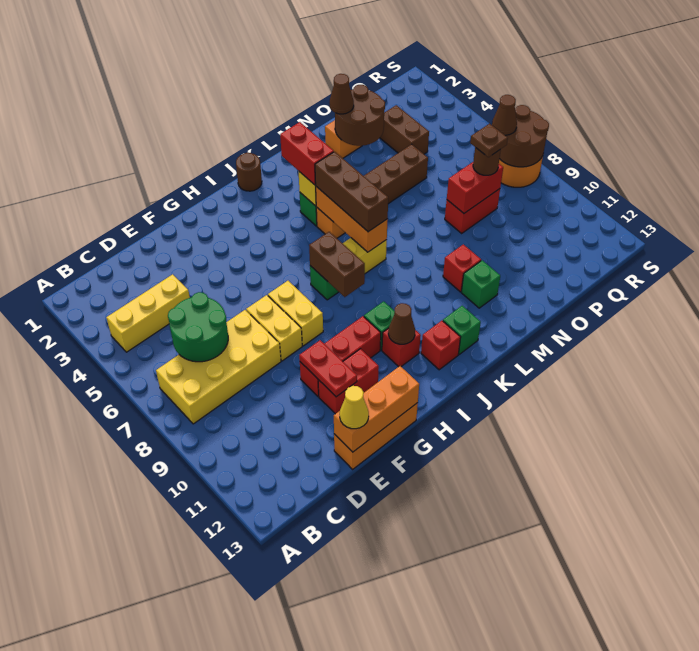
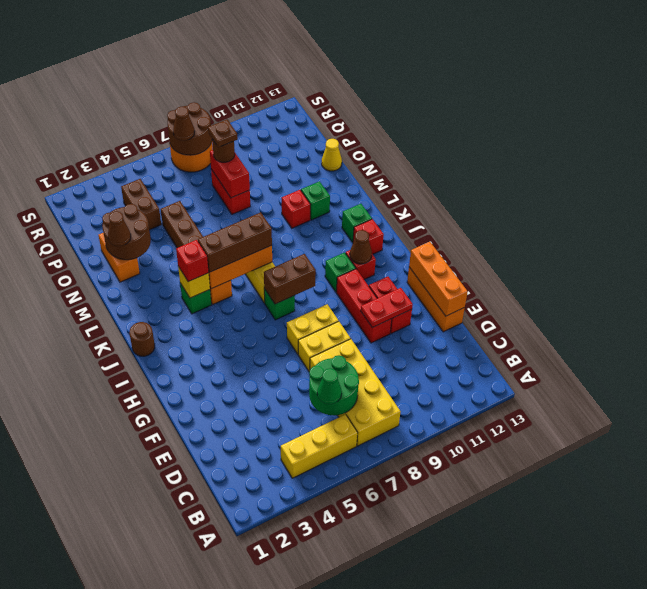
yellow brick B4:D4 level 1 -> yellow brick B4:B6 level 1
none -> green cone C6 level 3
yellow cone E13 level 3 -> yellow cone O13 level 1
red brick K3:K4 level 3 -> red brick K4 level 3
brown brick P3:P4 level 1 -> brown brick P4:Q4 level 1

